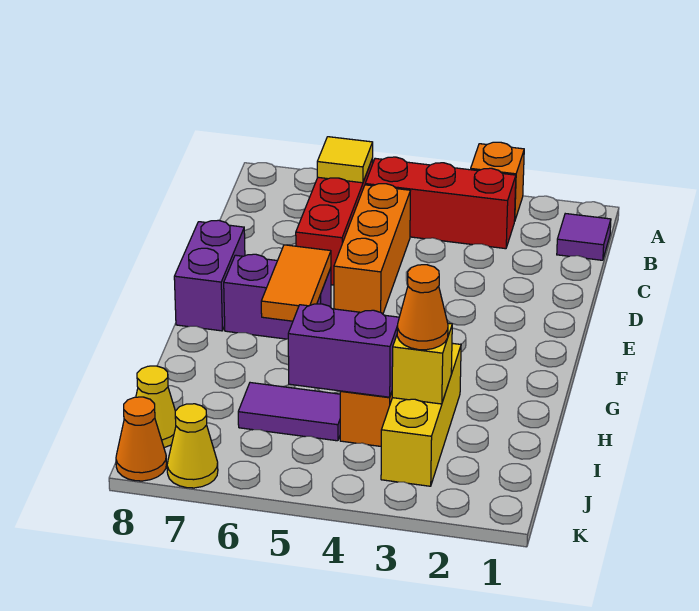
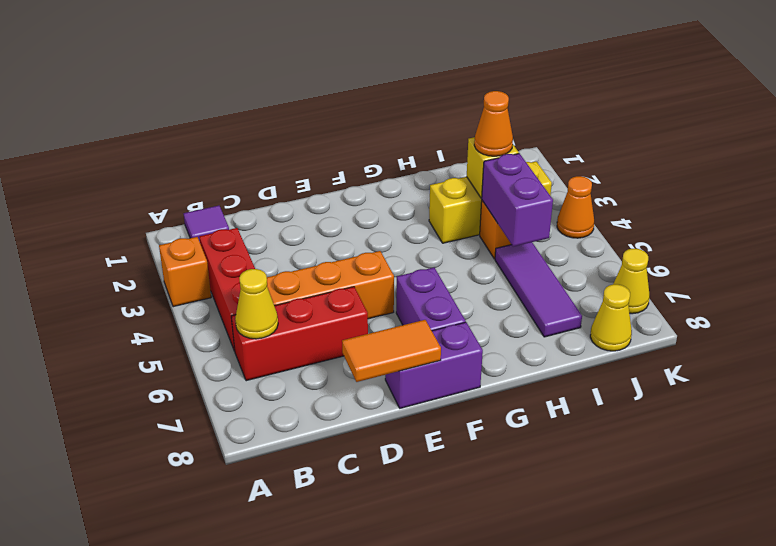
yellow tile B6 level 2 -> yellow cone B6 level 2
orange tile F6:G6 level 2 -> orange tile D8:E8 level 2
purple tile I5:I6 level 1 -> purple tile I5:I7 level 1
orange cone K8 level 1 -> orange cone K4 level 1

